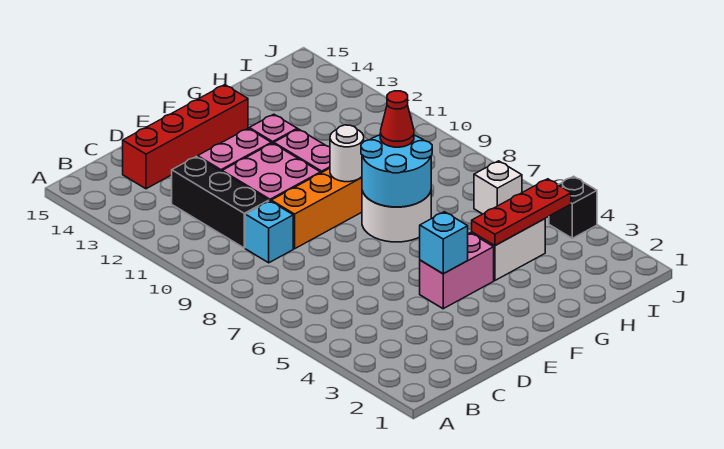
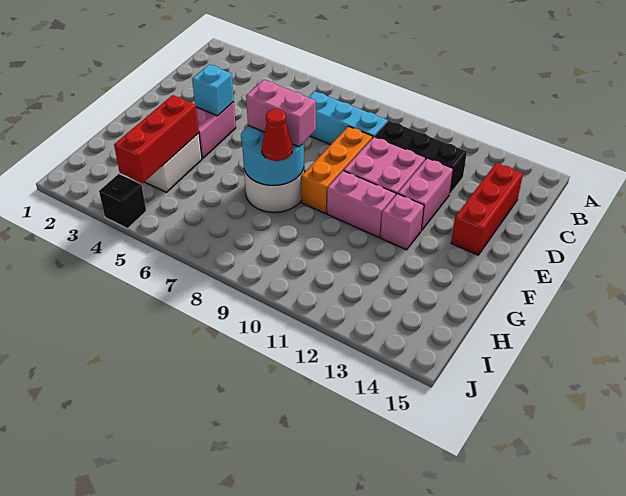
cyan brick C9 level 1 -> cyan brick C7:C9 level 1
red brick C14:F14 level 1 -> red brick C14:E14 level 1
none -> pink brick F7:F8 level 3
white round brick F9 level 2 -> none
red plate G4:I4 level 2 -> red brick G4:I4 level 2
white brick I6 level 1 -> none

